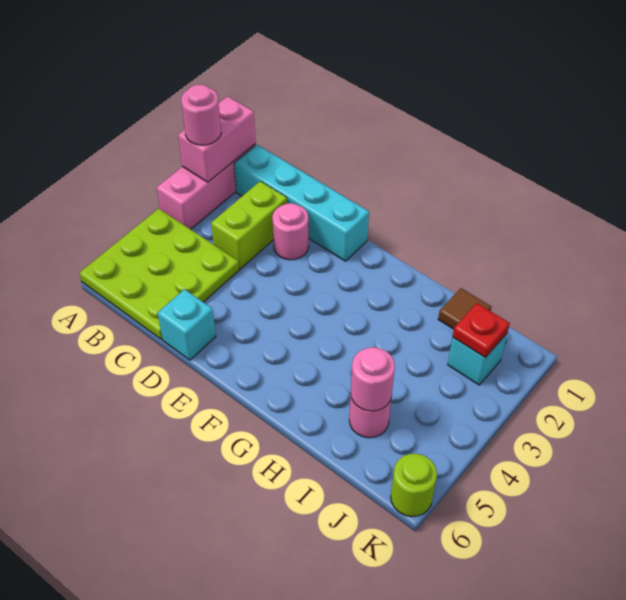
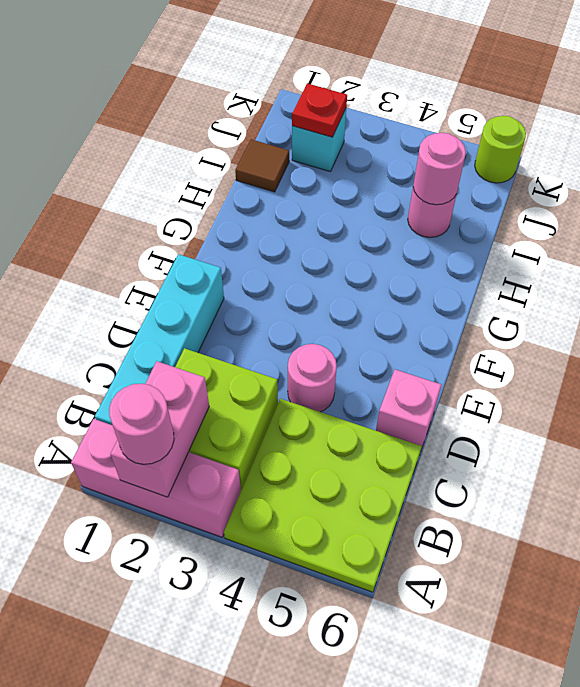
pink brick A1:A2 level 2 -> pink brick A2:B2 level 2
lime brick C2:C3 level 1 -> lime brick B2:C3 level 1
pink round brick D2 level 1 -> pink round brick D4 level 1
cyan brick D6 level 1 -> pink brick D6 level 1

